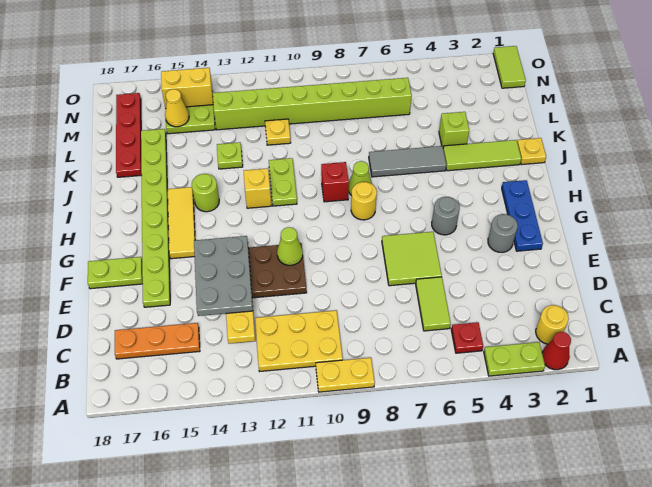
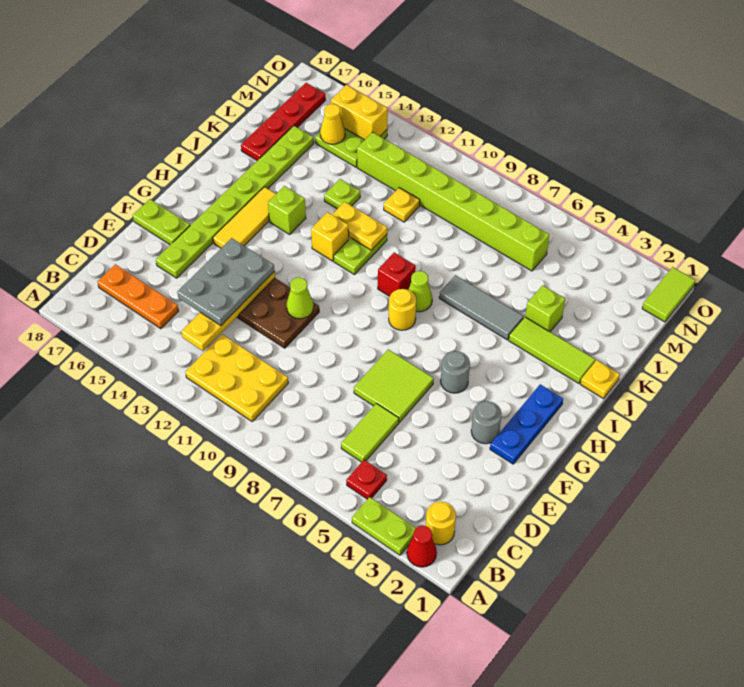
yellow plate A9:A10 level 1 -> yellow plate J11:J12 level 2
lime round brick I14 level 1 -> lime brick I14 level 1

